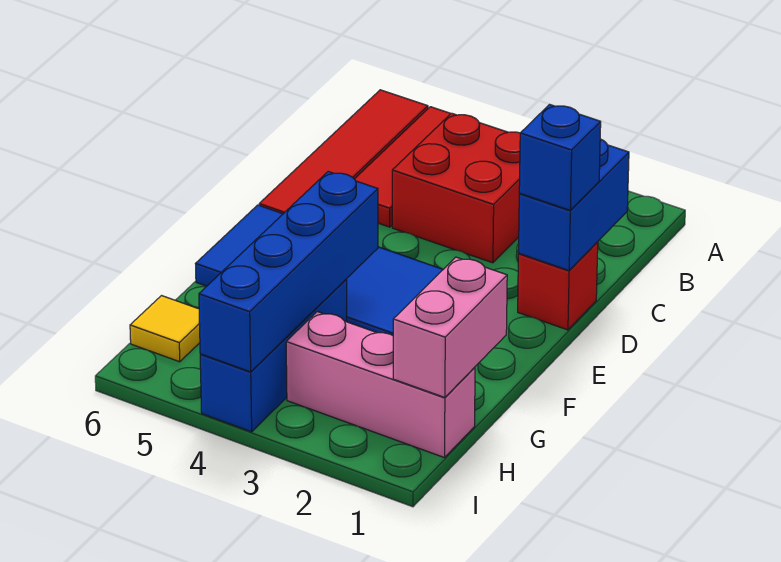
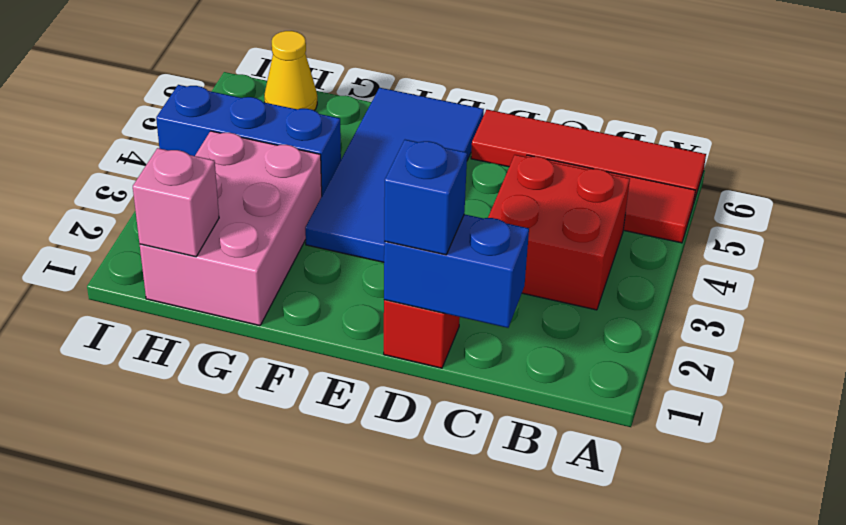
blue brick F4:I4 level 2 -> none
pink brick G1:H1 level 2 -> pink brick H1 level 2
pink brick H1:H3 level 1 -> pink brick G1:H3 level 1
yellow tile H6 level 1 -> yellow cone H6 level 1

